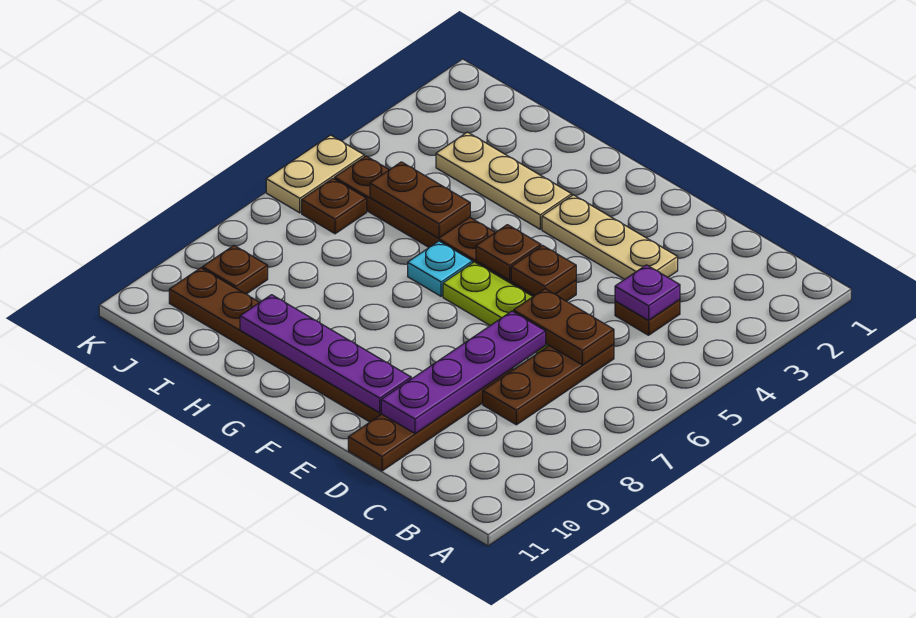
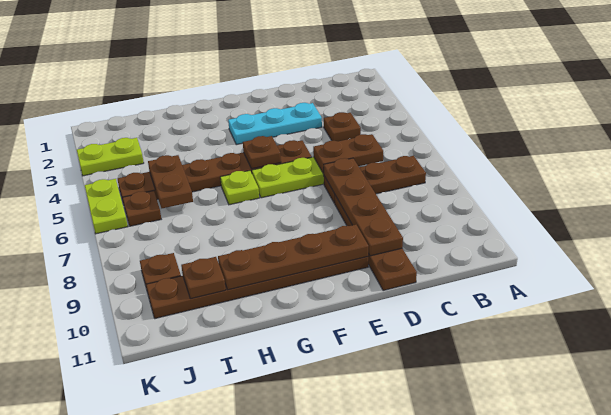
purple plate C4 level 2 -> none
brown plate C6:C8 level 1 -> brown plate B7:D7 level 1
tan plate D3:F3 level 1 -> cyan plate D3:F3 level 1
purple plate D7:D10 level 2 -> brown plate D7:D10 level 2
brown plate E5 level 2 -> brown plate I10 level 2
purple plate E10:H10 level 2 -> brown plate E10:H10 level 2
tan plate G3:I3 level 1 -> none
cyan plate G6 level 1 -> lime plate G6 level 1
brown plate H5:I5 level 2 -> brown plate I5:I6 level 2
none -> lime plate J3:K3 level 1
tan plate K5:K6 level 1 -> lime plate K5:K6 level 1

